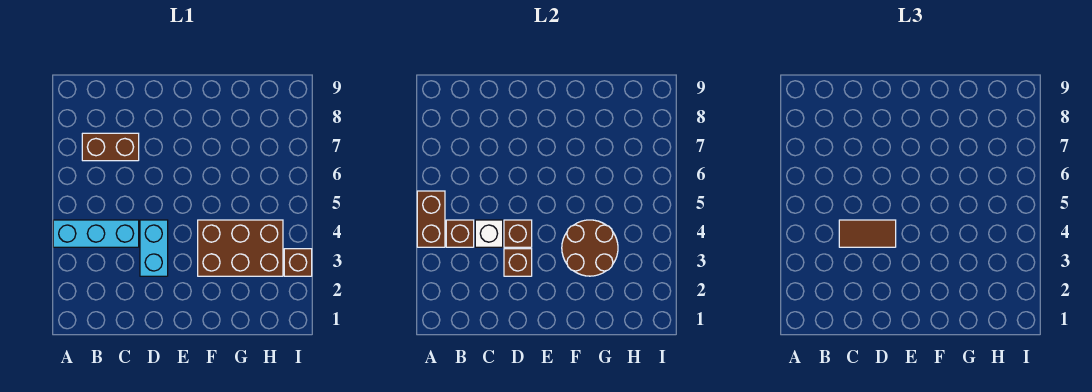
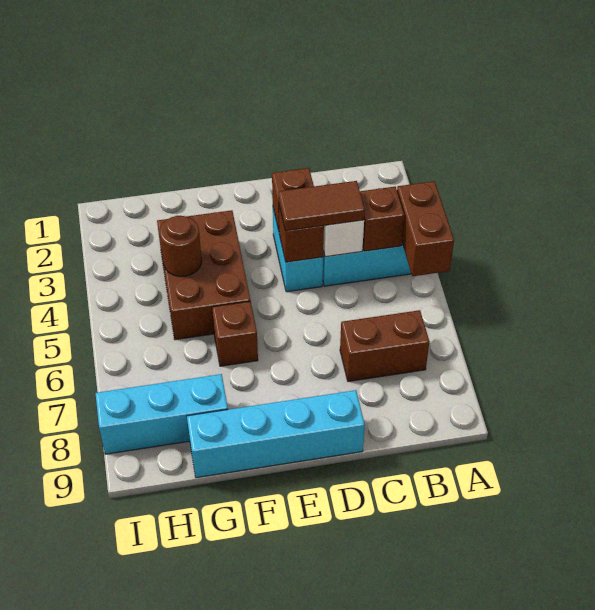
none -> cyan brick D9:G9 level 1
brown brick F3:H4 level 1 -> brown brick F3:G5 level 1
brown round brick F3:G4 level 2 -> brown round brick G4 level 2
none -> cyan brick G8:I8 level 1
brown brick I3 level 1 -> brown brick F6 level 1

